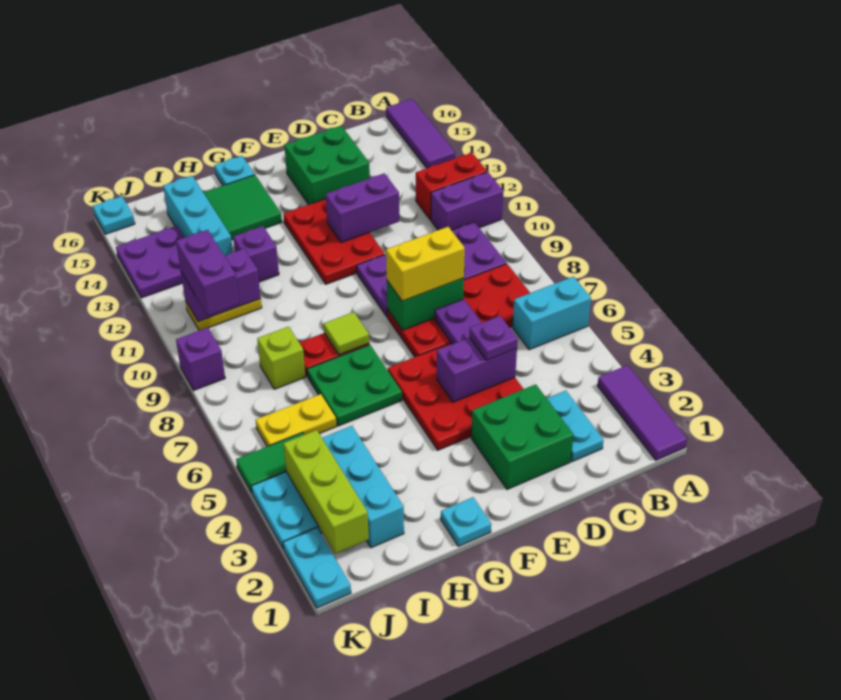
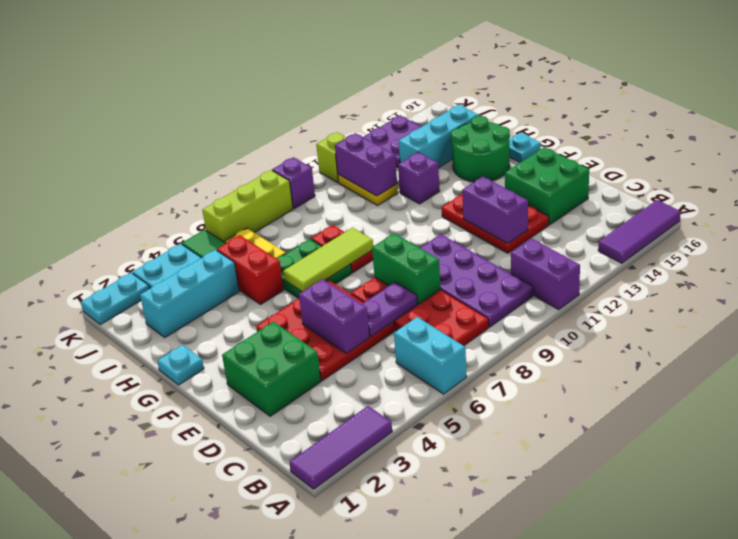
red brick A12:B12 level 1 -> red brick H5:I5 level 1
cyan plate C2:C3 level 1 -> none
purple plate D5 level 3 -> none
yellow brick D8:E8 level 3 -> none
red plate E11:F13 level 1 -> red plate D12:F13 level 1
lime tile G8 level 2 -> lime tile G6:G8 level 2
green tile G14:H15 level 1 -> green round brick G14:H15 level 1
lime brick I8 level 1 -> lime brick K11 level 1
lime brick J2:J4 level 2 -> lime brick K6:K8 level 1
purple brick J10:J11 level 3 -> none
cyan plate K16 level 1 -> none

